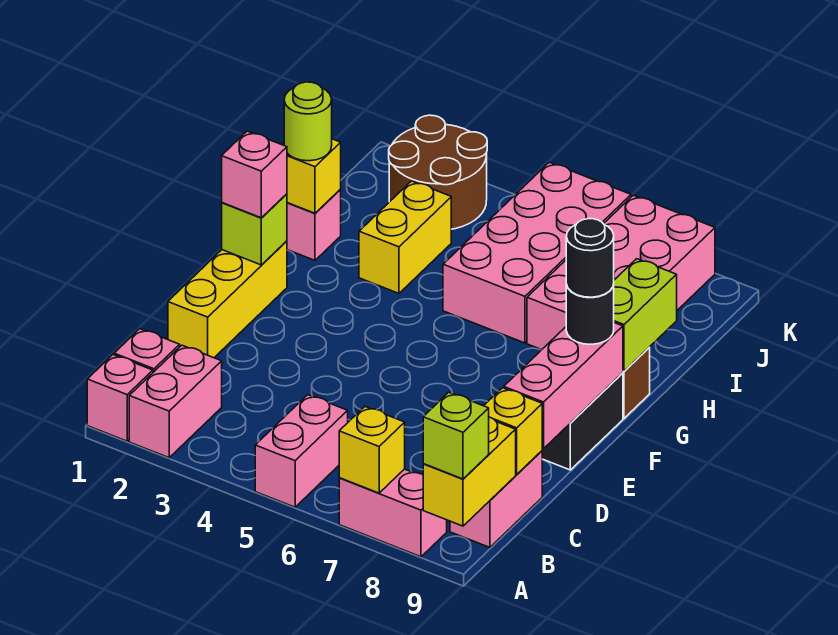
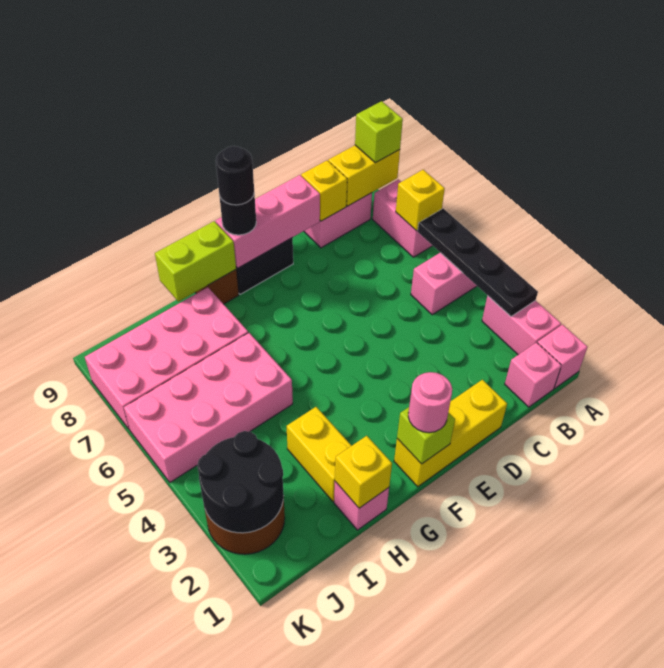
pink brick A2:B2 level 1 -> pink brick A2:A3 level 1
none -> black plate A3:A6 level 2
pink brick F1 level 3 -> pink round brick F1 level 3
lime round brick H1 level 3 -> none
yellow brick H3:I3 level 1 -> yellow brick H2:H3 level 1
none -> black round brick J2:K3 level 2

